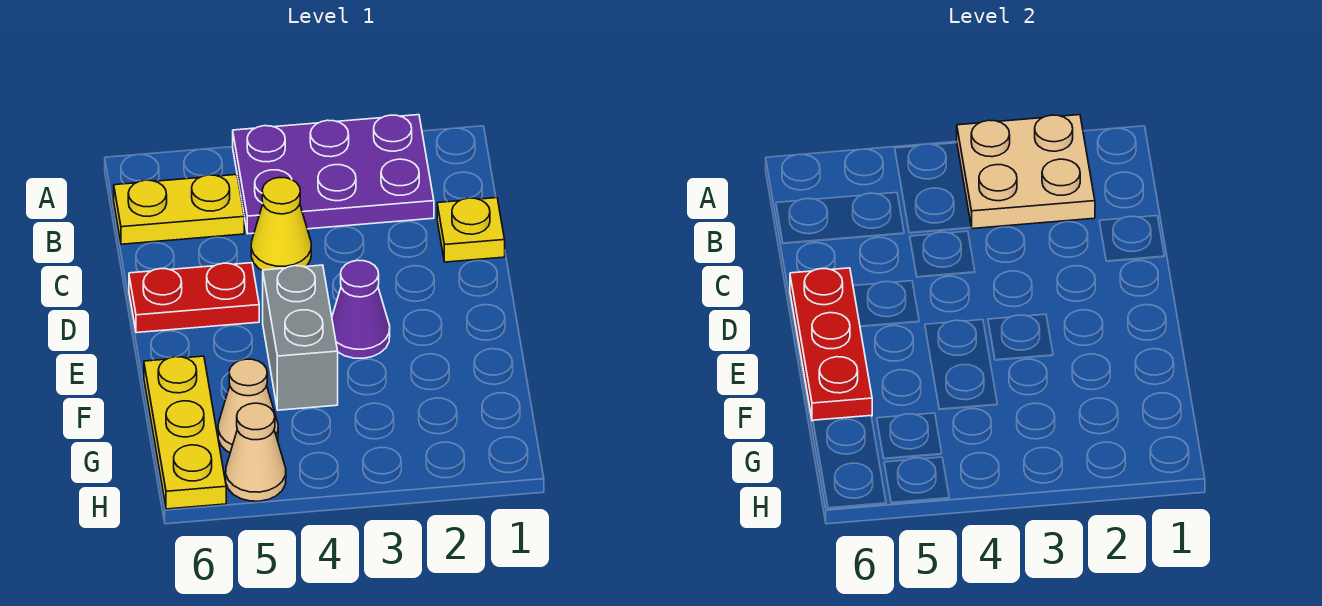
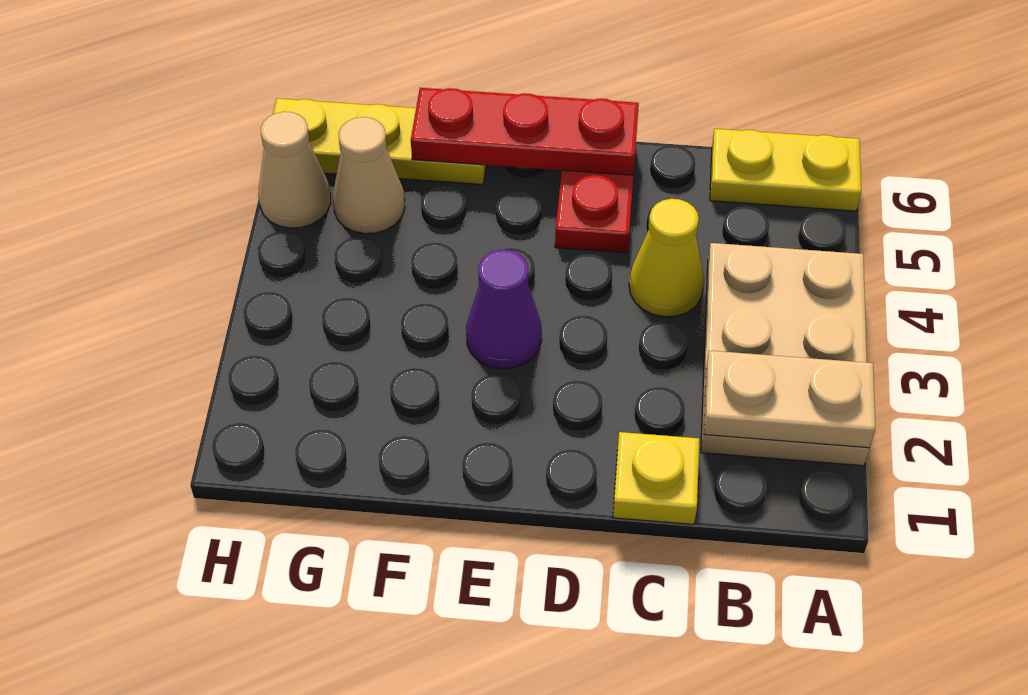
purple plate A2:B4 level 1 -> tan plate A2:B4 level 1
tan plate A2:B3 level 2 -> tan plate A2:B2 level 2
yellow plate B5:B6 level 1 -> yellow plate A6:B6 level 1
grey brick E4:F4 level 1 -> none

